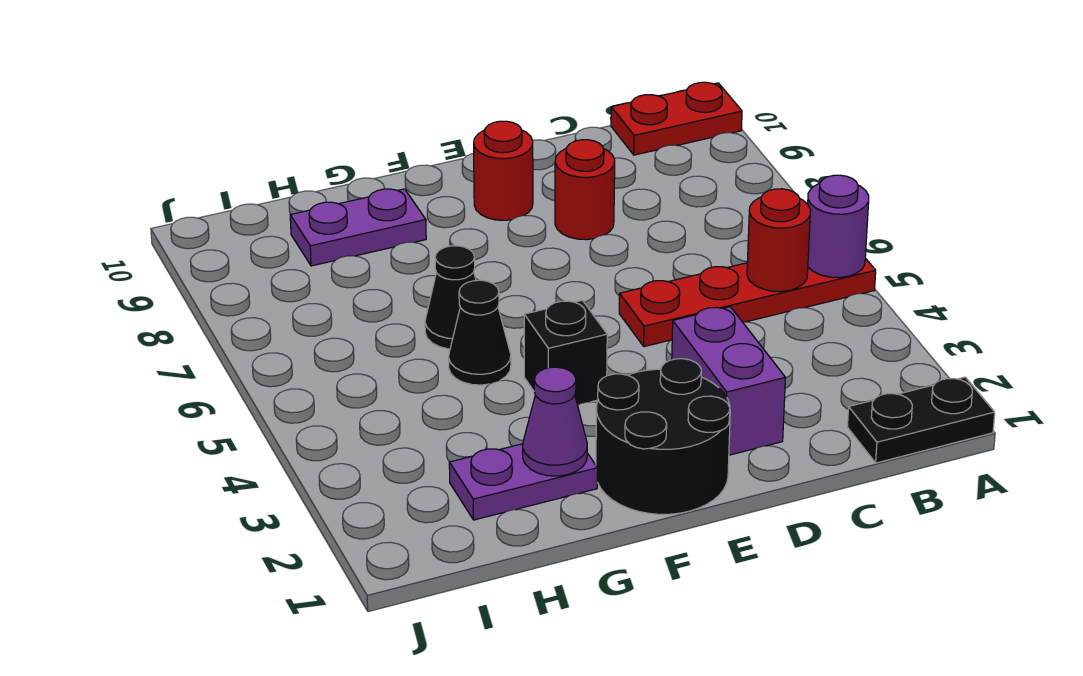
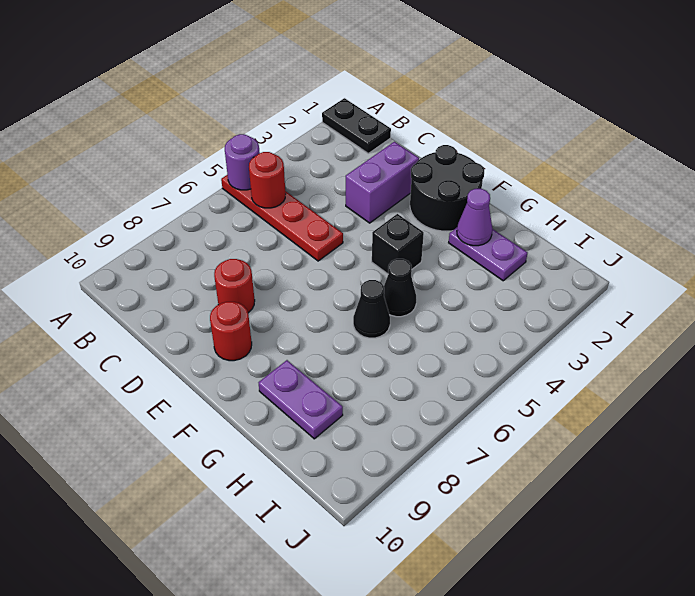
red plate A10:B10 level 1 -> none

